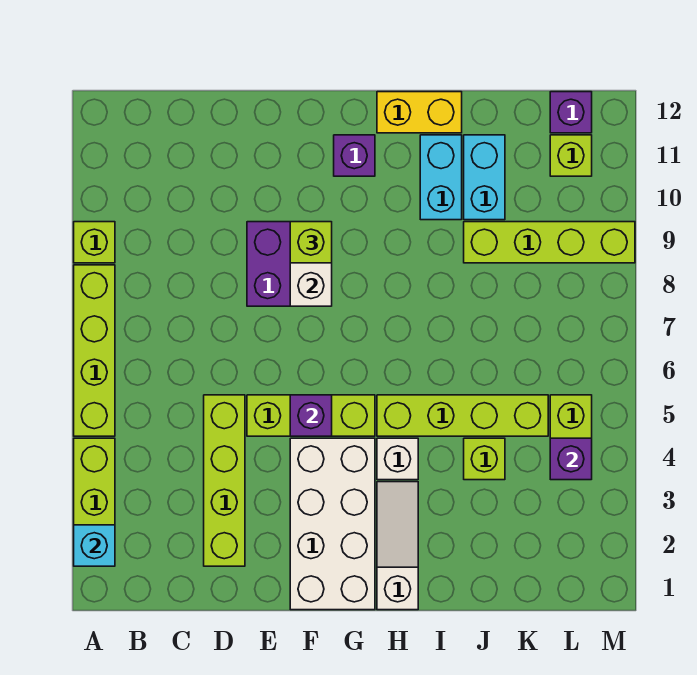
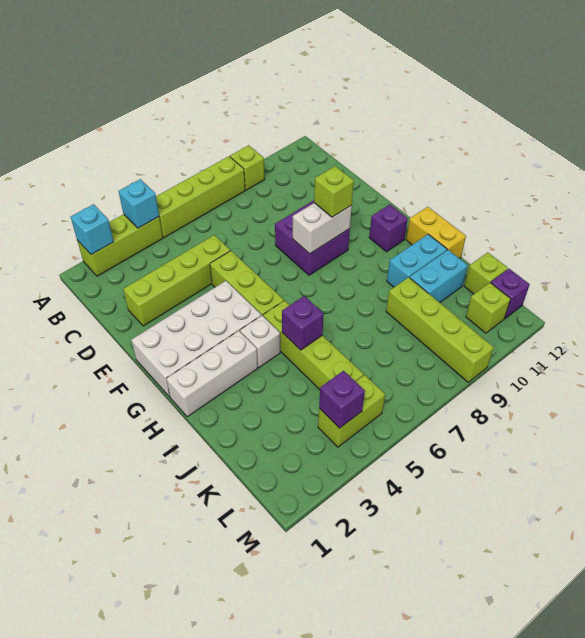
none -> cyan brick A4 level 2
purple brick F5 level 2 -> purple brick I5 level 2
white slope H1:H3 level 1 top 1 -> white brick H1:H3 level 1
lime brick J4 level 1 -> lime brick K12 level 1

